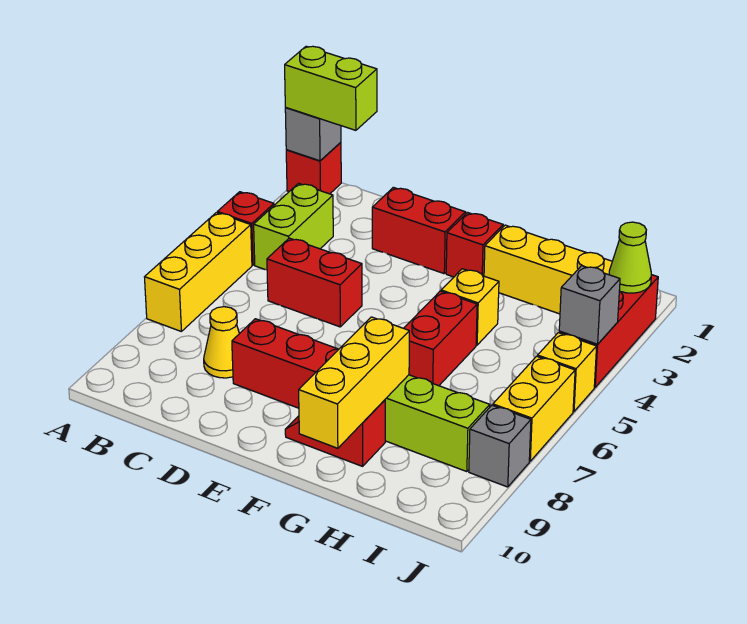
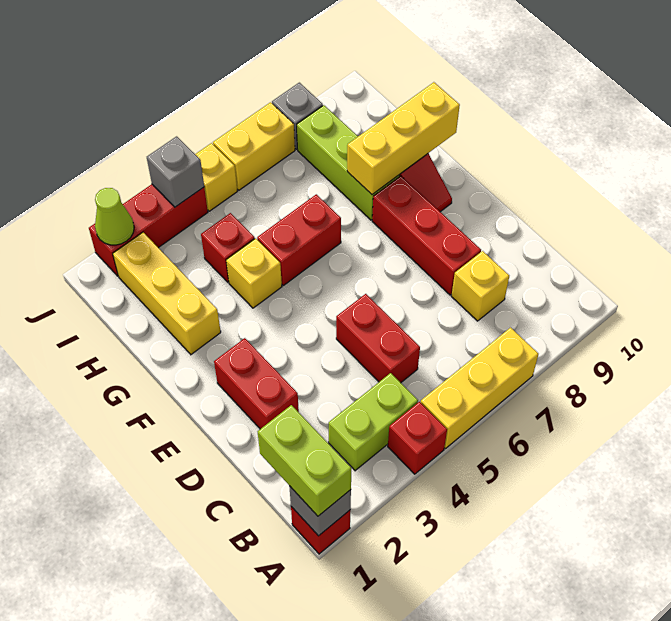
yellow cone C8 level 1 -> yellow brick C8 level 1
red brick F2 level 1 -> red brick H4 level 1

